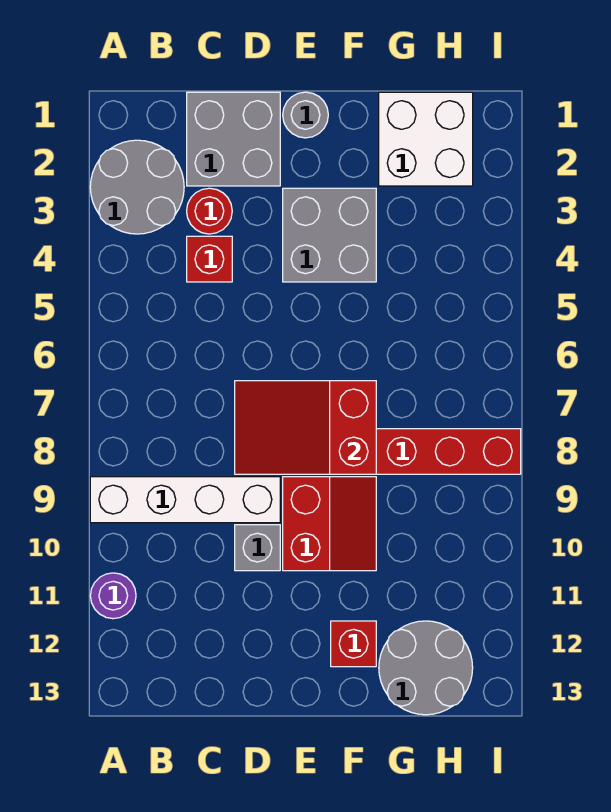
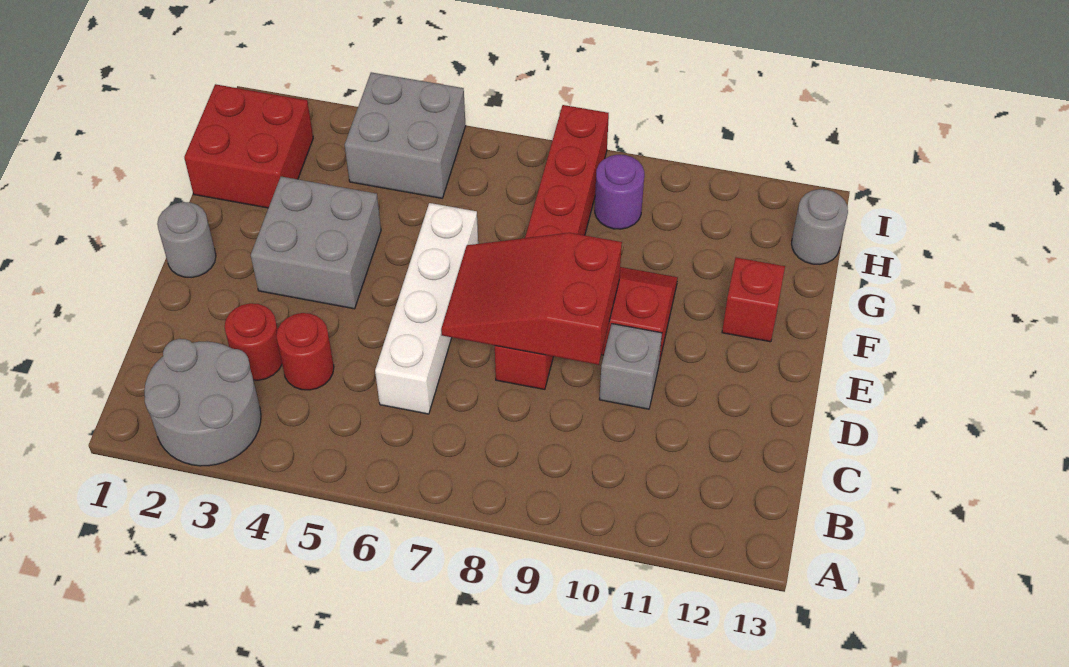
white brick A9:D9 level 1 -> white brick C6:F6 level 1
purple round brick A11 level 1 -> purple round brick H9 level 1
grey brick C1:D2 level 1 -> grey brick H4:I5 level 1
red brick C4 level 1 -> red round brick C4 level 1
red slope D7:F8 level 2 top F -> red slope D7:E9 level 2 top 9
white brick G1:H2 level 1 -> red brick G1:H2 level 1
grey round brick G12:H13 level 1 -> grey round brick H13 level 1

